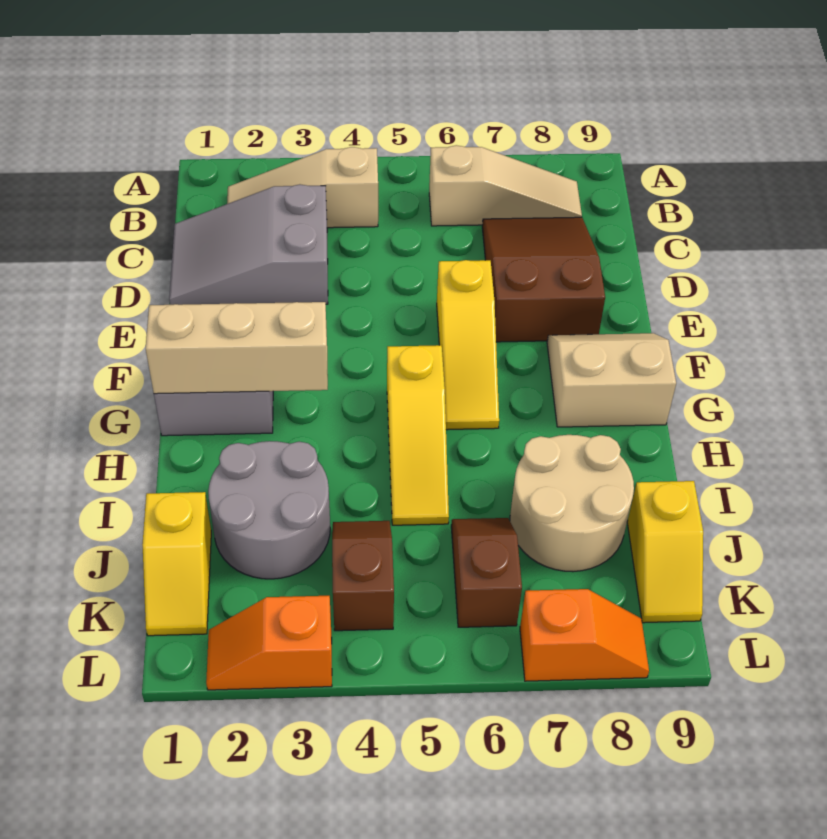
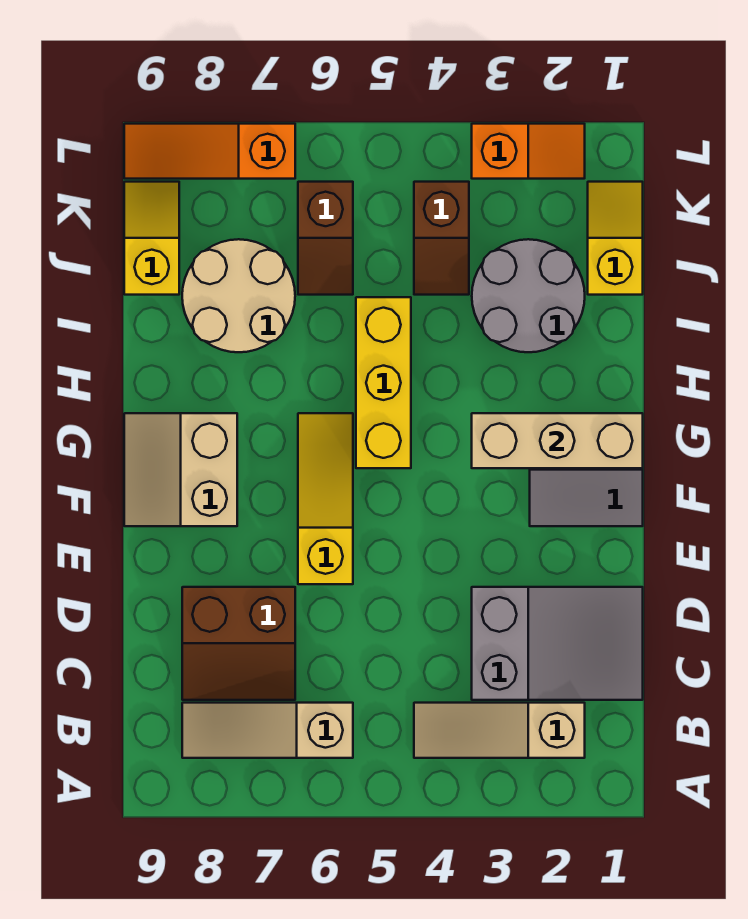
tan slope B2:B4 level 1 top 4 -> tan slope B2:B4 level 1 top 2
brown slope C7:E8 level 1 top E -> brown slope C7:D8 level 1 top D
tan slope F8:G9 level 1 top G -> tan slope F8:G9 level 1 top 8
yellow slope G5:I5 level 1 top G -> yellow brick G5:I5 level 1
orange slope L7:L8 level 1 top 7 -> orange slope L7:L9 level 1 top 7

